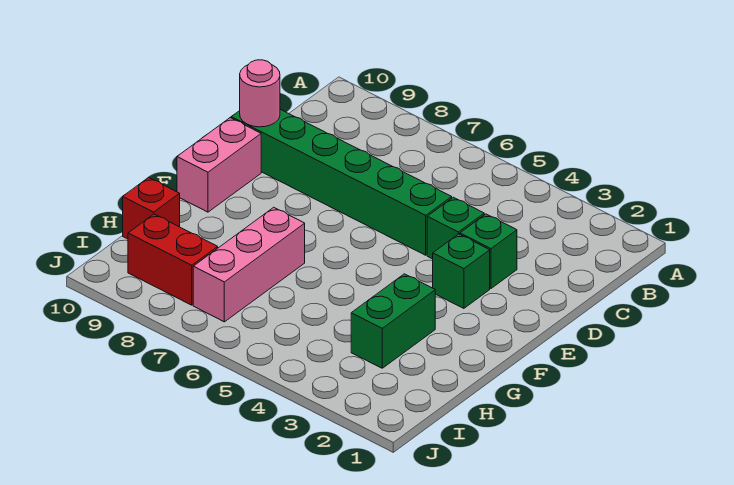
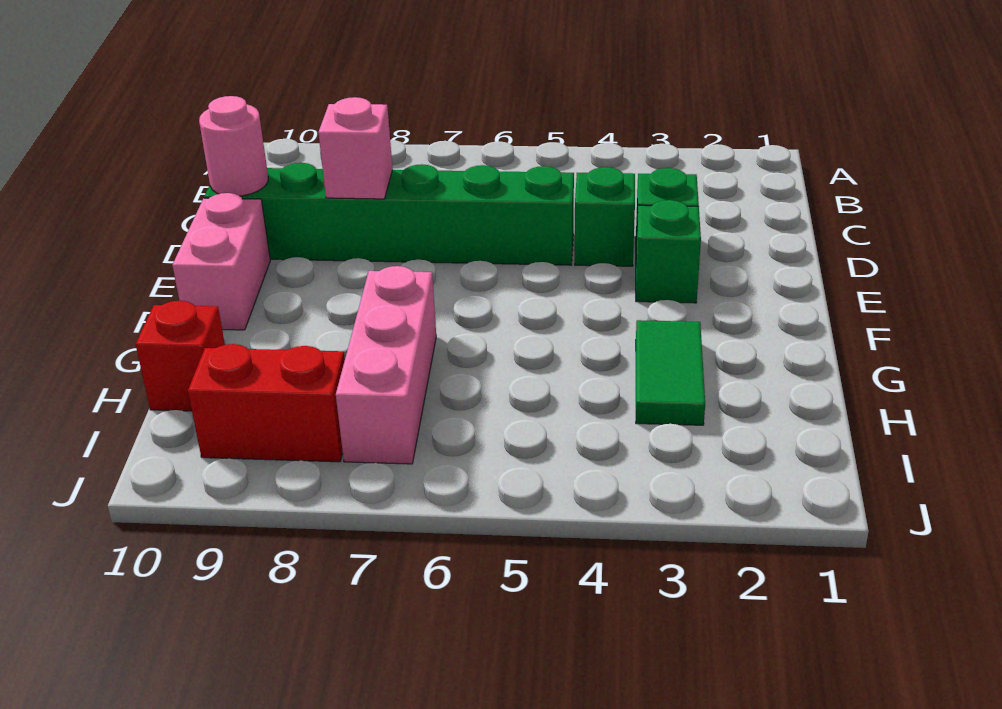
none -> pink brick D8 level 2
green brick G3:H3 level 1 -> green tile G3:H3 level 1

